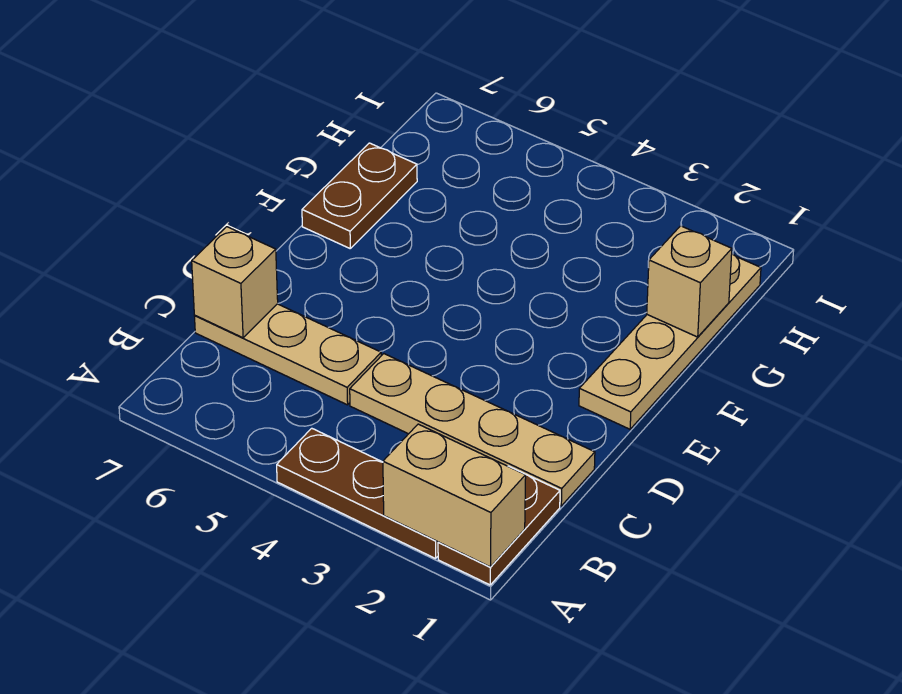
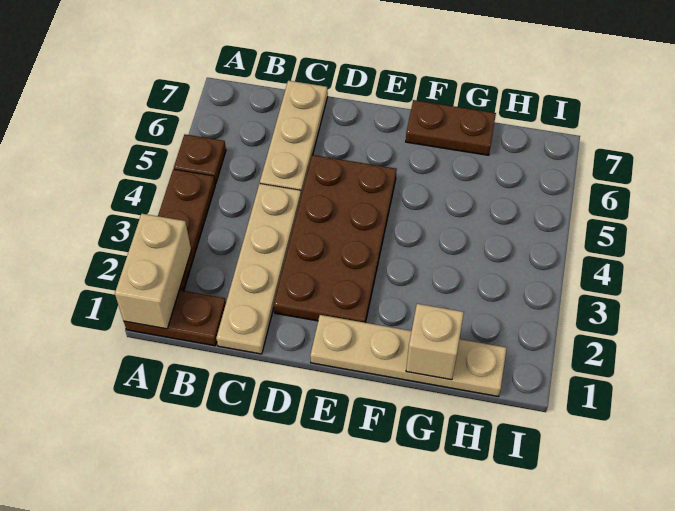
none -> brown plate A5 level 1
tan brick C7 level 2 -> none
none -> brown plate D2:E5 level 1

